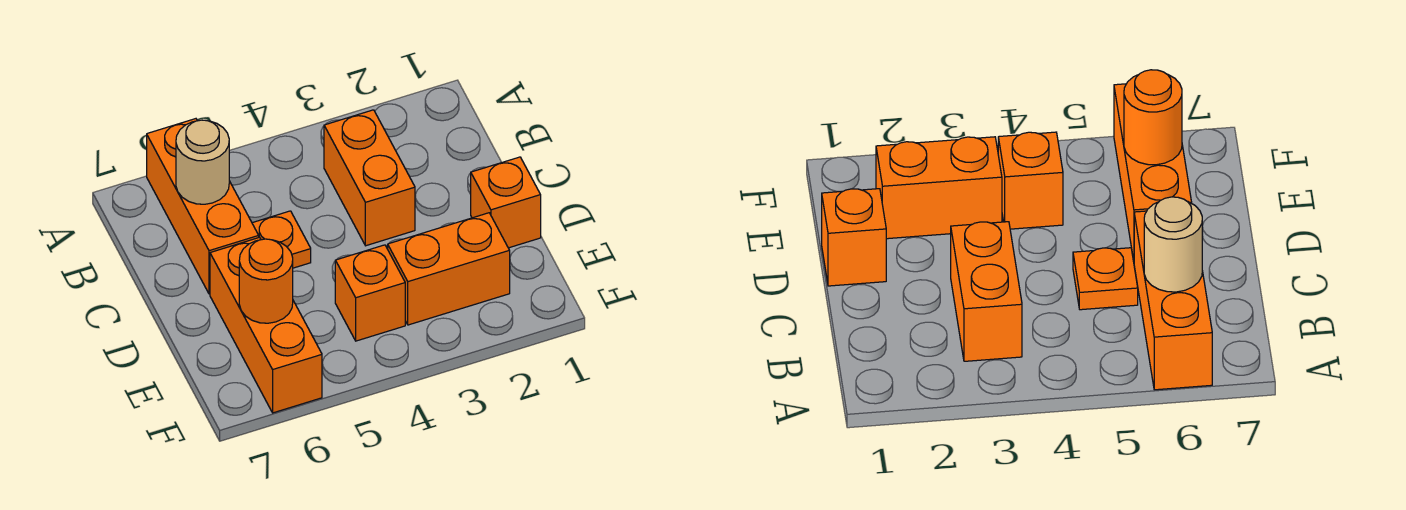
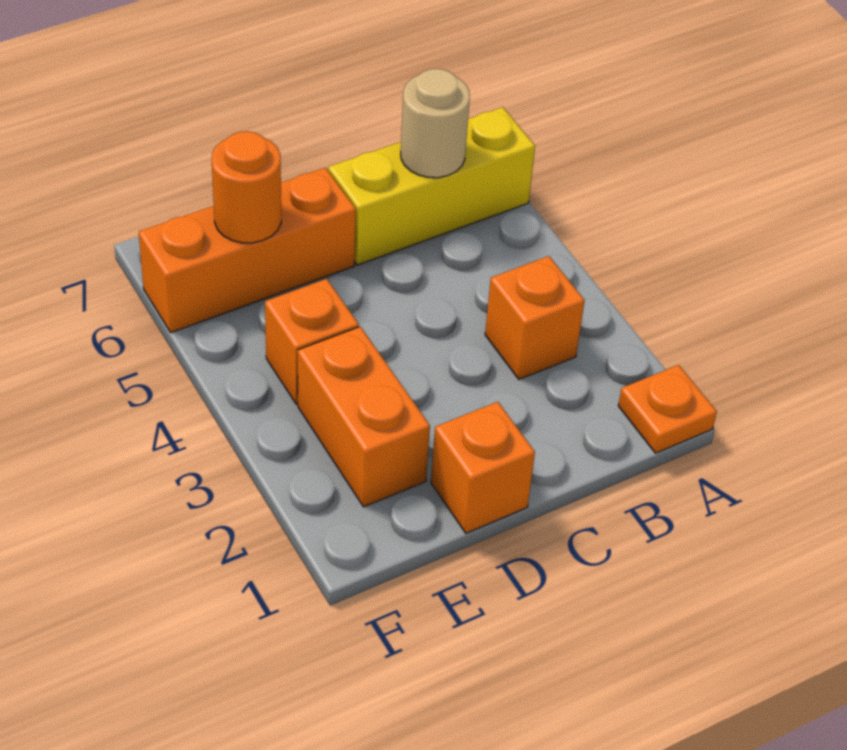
orange brick A6:C6 level 1 -> yellow brick A6:C6 level 1
orange brick B3:C3 level 1 -> orange brick B3 level 1
orange plate C5 level 1 -> orange plate A1 level 1

